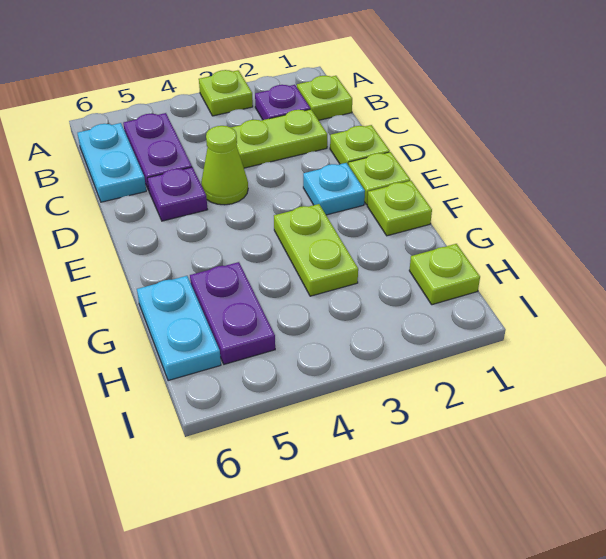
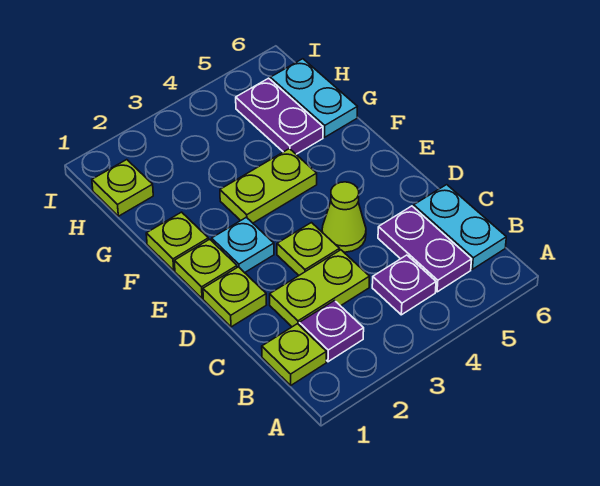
lime plate A3 level 1 -> lime plate D3 level 1
purple plate D5 level 1 -> purple plate B4 level 1
lime plate F3:G3 level 1 -> lime plate F3:F4 level 1

